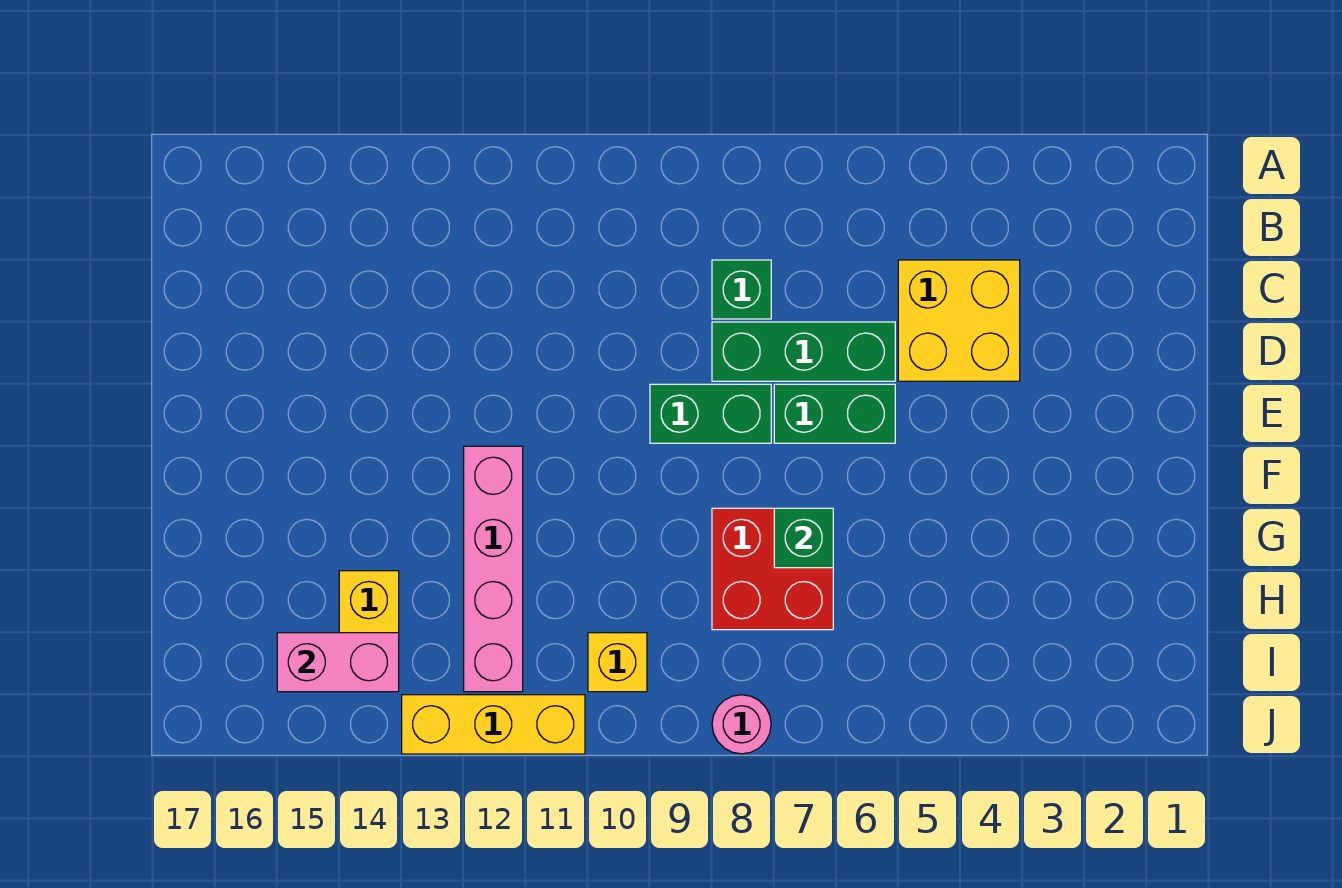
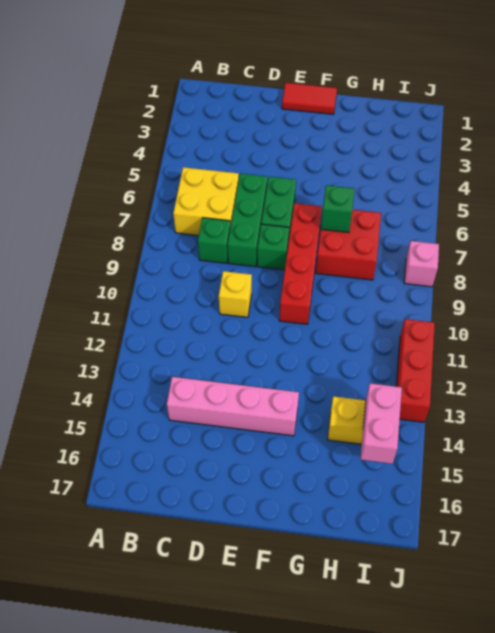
yellow brick C4:D5 level 1 -> yellow brick B6:C7 level 1
none -> red tile E1:F1 level 1
green brick E8:E9 level 1 -> green brick E8 level 1
none -> red brick F7:F10 level 1
pink brick F12:I12 level 1 -> pink brick C14:F14 level 1
yellow brick I10 level 1 -> yellow brick D10 level 1
pink round brick J8 level 1 -> pink brick J8 level 1
yellow brick J11:J13 level 1 -> red brick J11:J13 level 1

